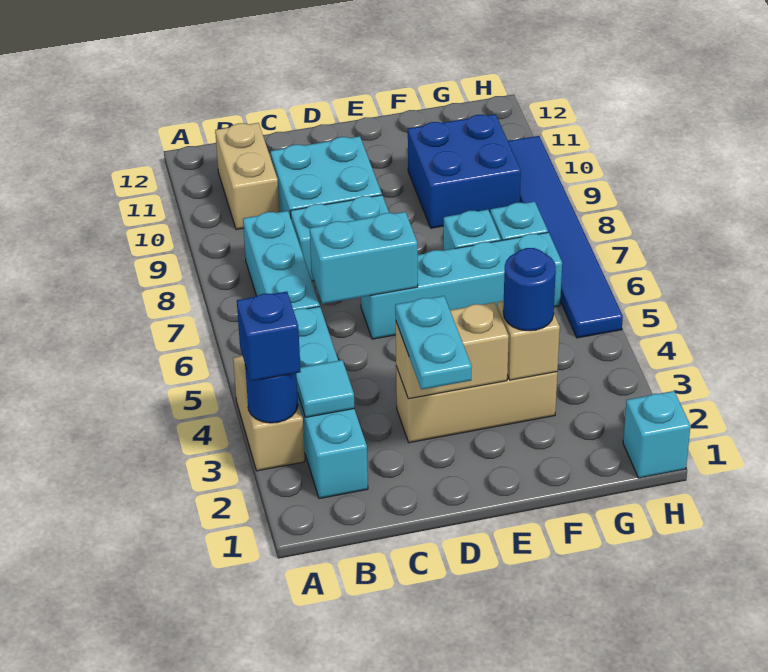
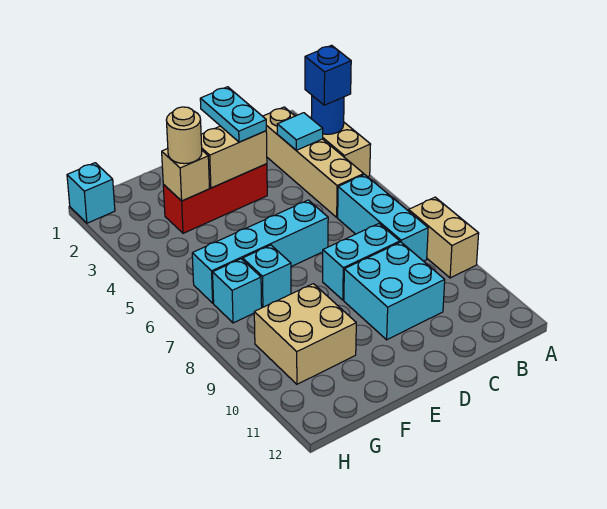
cyan brick B2:B5 level 1 -> tan brick B2:B5 level 1
tan brick B10:B11 level 1 -> tan brick A8:A9 level 1
cyan brick C6:D6 level 2 -> none
tan brick D3:F3 level 1 -> red brick D3:F3 level 1
blue round brick F3 level 3 -> tan round brick F3 level 3
blue brick F9:G10 level 1 -> tan brick F9:G10 level 1
blue tile H5:H10 level 1 -> none

